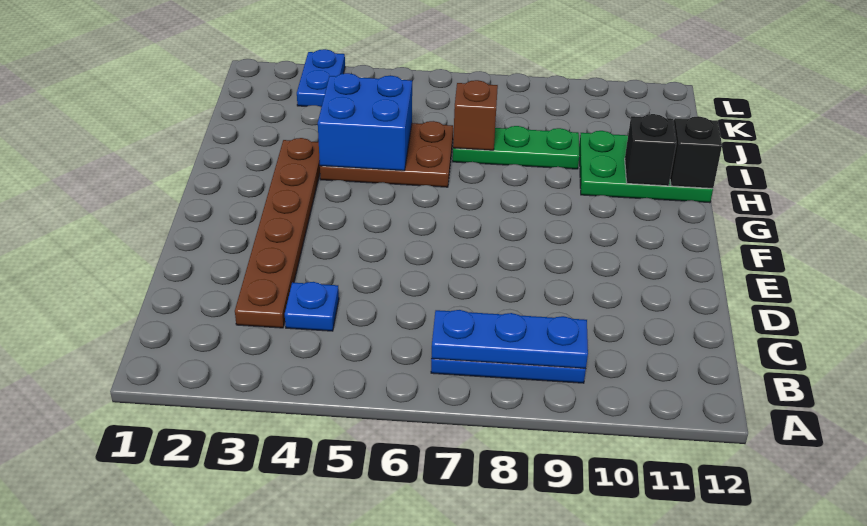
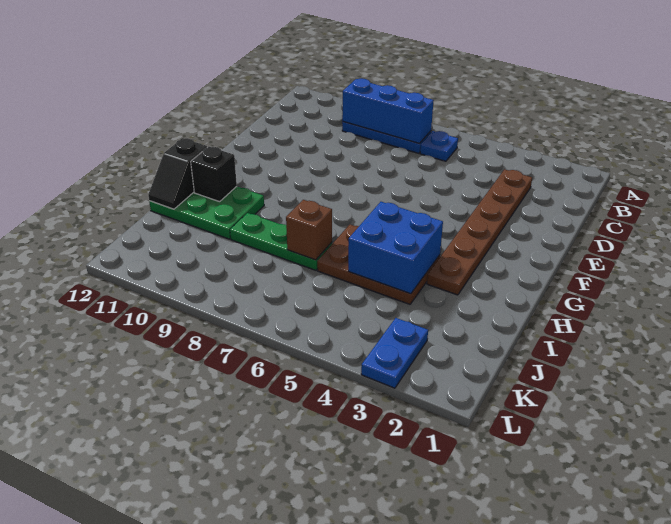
blue plate B7:B9 level 2 -> blue brick B7:B9 level 2
blue plate C4 level 1 -> blue plate B6 level 1

